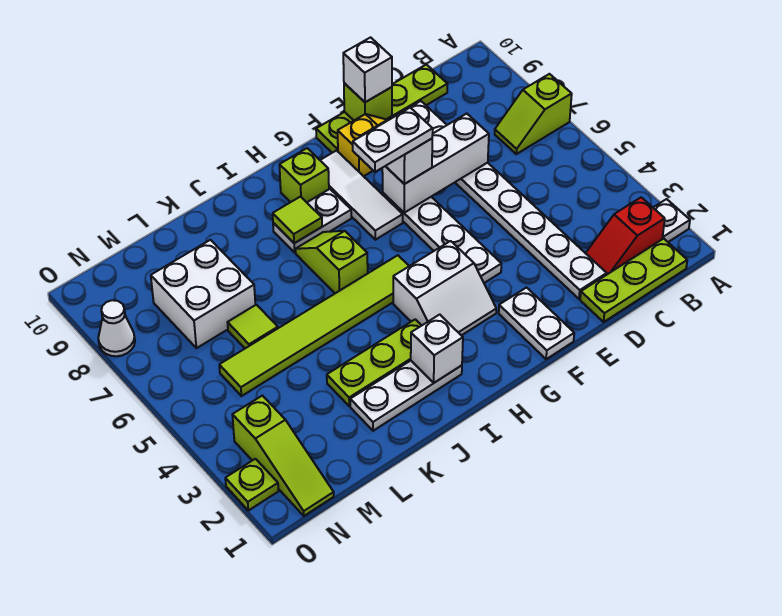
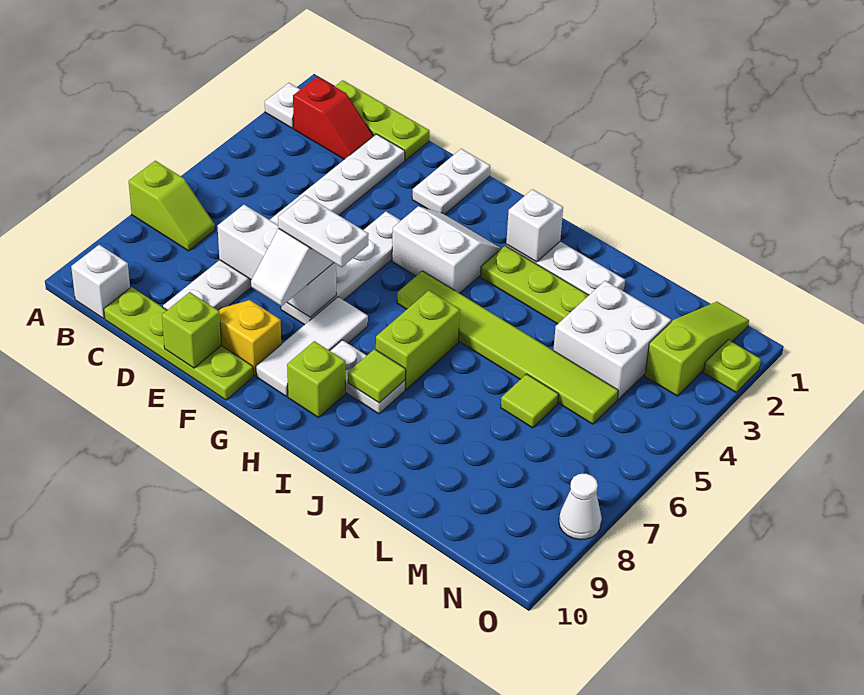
white brick E10 level 3 -> white brick B10 level 1
lime slope I6:I7 level 1 top 6 -> lime brick I6:I7 level 1
white brick L7:M8 level 1 -> white brick L3:M4 level 1

